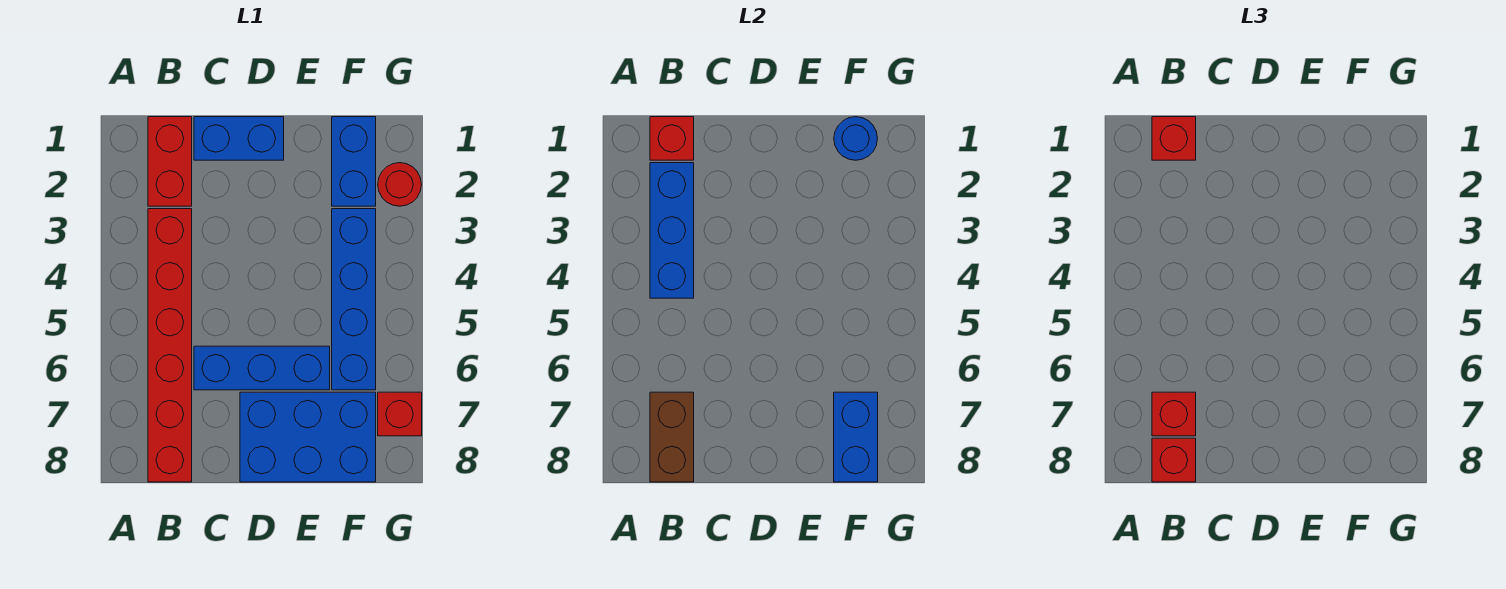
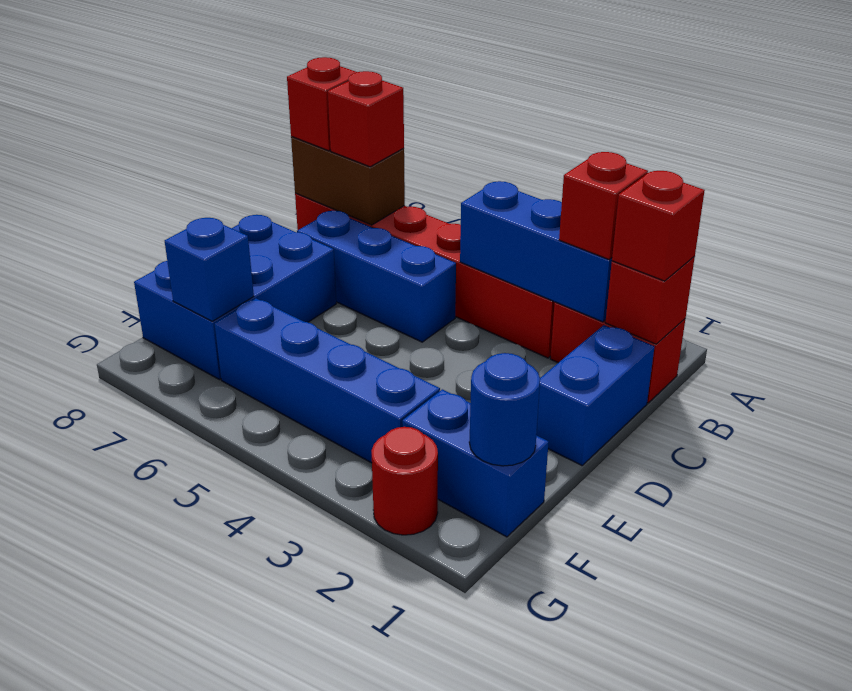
blue brick C6:E6 level 1 -> blue brick C5:C7 level 1
blue brick F7:F8 level 2 -> blue brick F7 level 2
red brick G7 level 1 -> red brick B2 level 3

